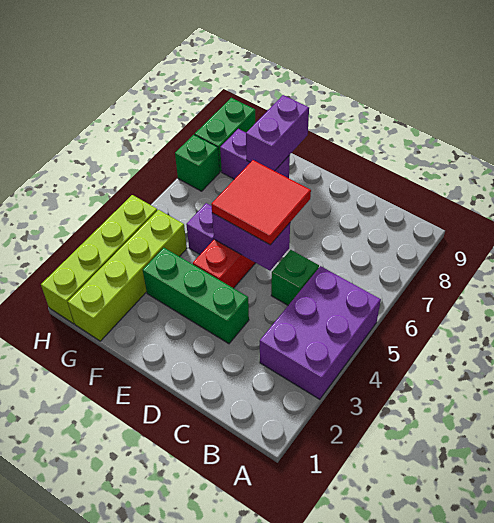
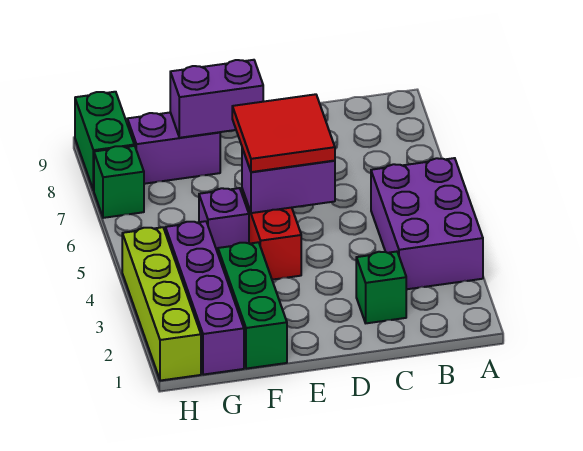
green brick C5 level 1 -> green brick C2 level 1
green brick D3:F3 level 1 -> green brick F1:F3 level 1
purple brick F8:F9 level 2 -> purple brick E8:F8 level 2
lime brick G1:G4 level 1 -> purple brick G1:G4 level 1

